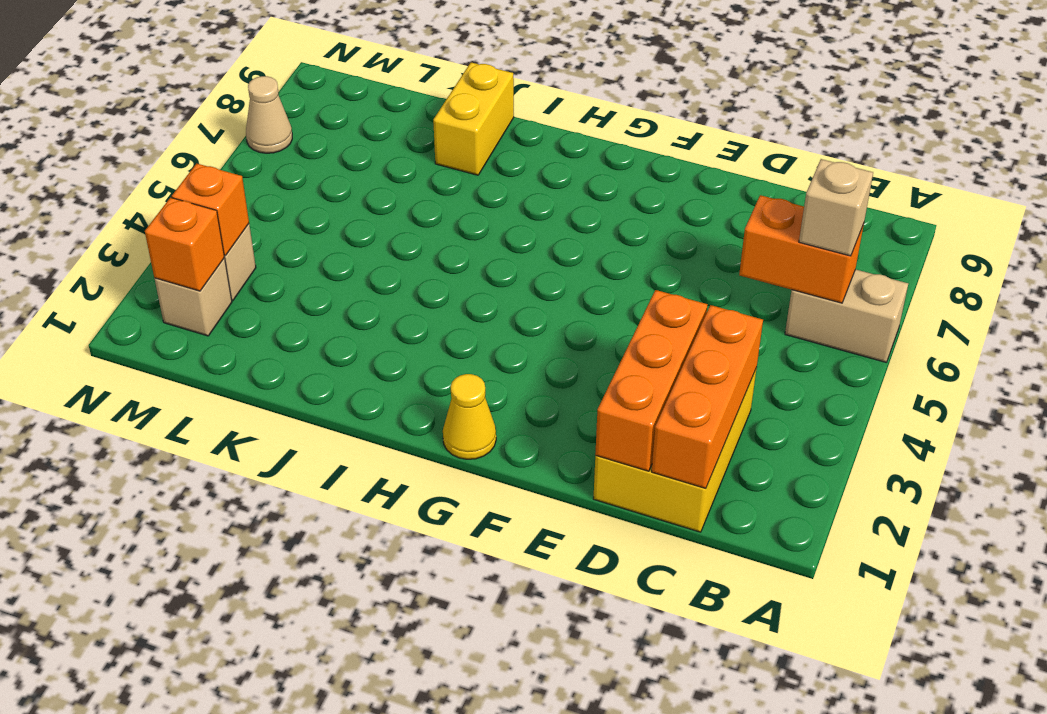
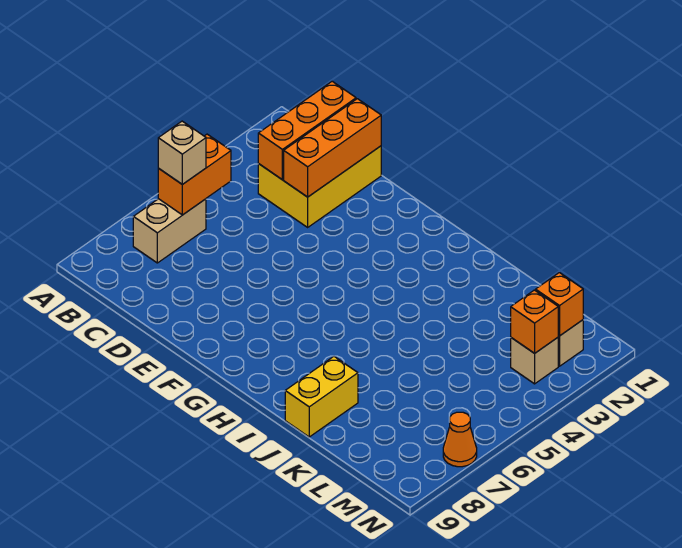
tan brick A6:B6 level 1 -> tan brick B6:B7 level 1
orange brick B6:C6 level 2 -> orange brick B5:B6 level 2
yellow cone G1 level 1 -> none
tan cone N7 level 1 -> orange cone N7 level 1

